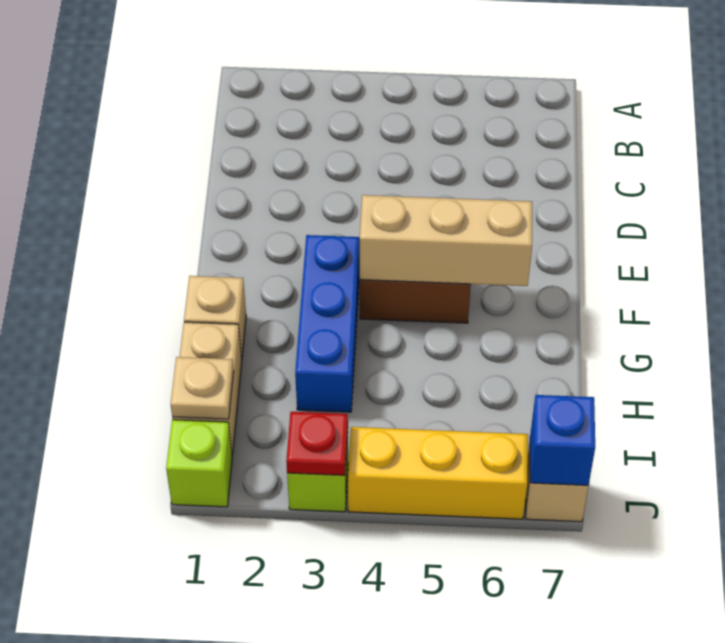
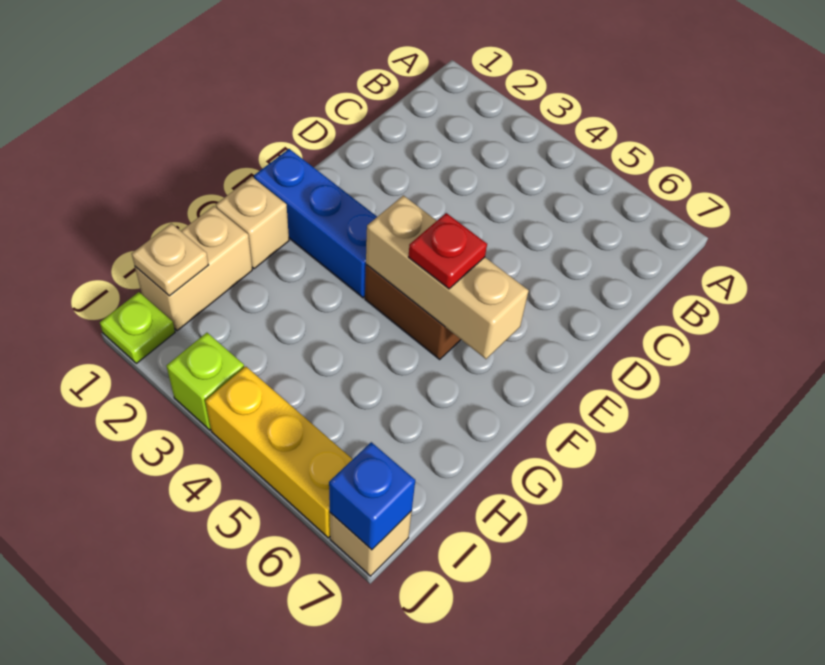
blue brick F3:H3 level 1 -> blue brick F1:F3 level 1
lime brick J1 level 1 -> lime plate J1 level 1
red plate J3 level 2 -> red plate F5 level 3

